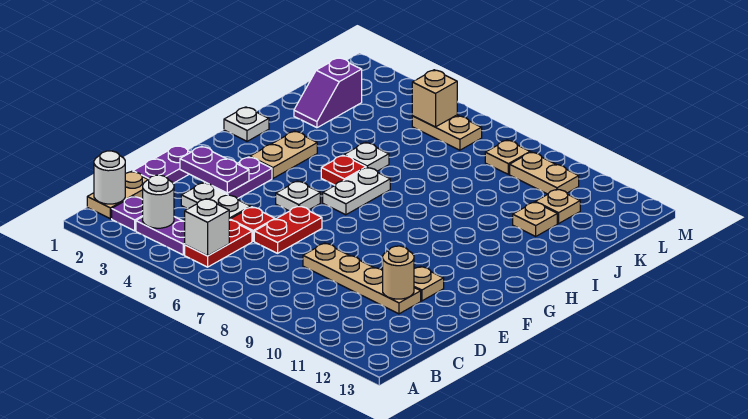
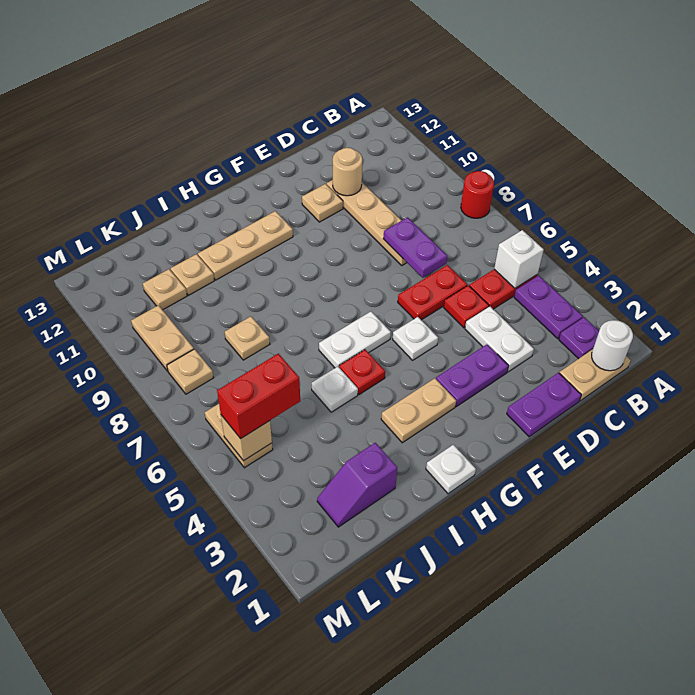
none -> red round brick A8 level 1
white round brick B3 level 2 -> none
purple plate E2:E3 level 2 -> purple plate D7:D8 level 2
none -> tan plate G11:I11 level 1
purple slope J2:K2 level 1 top K -> purple slope J2:K2 level 1 top J
none -> tan plate J8 level 1
none -> red brick K5:L5 level 3

